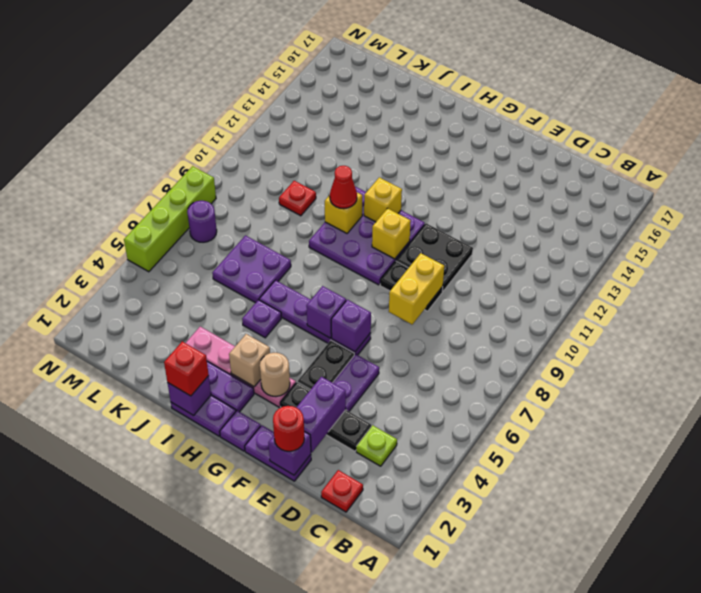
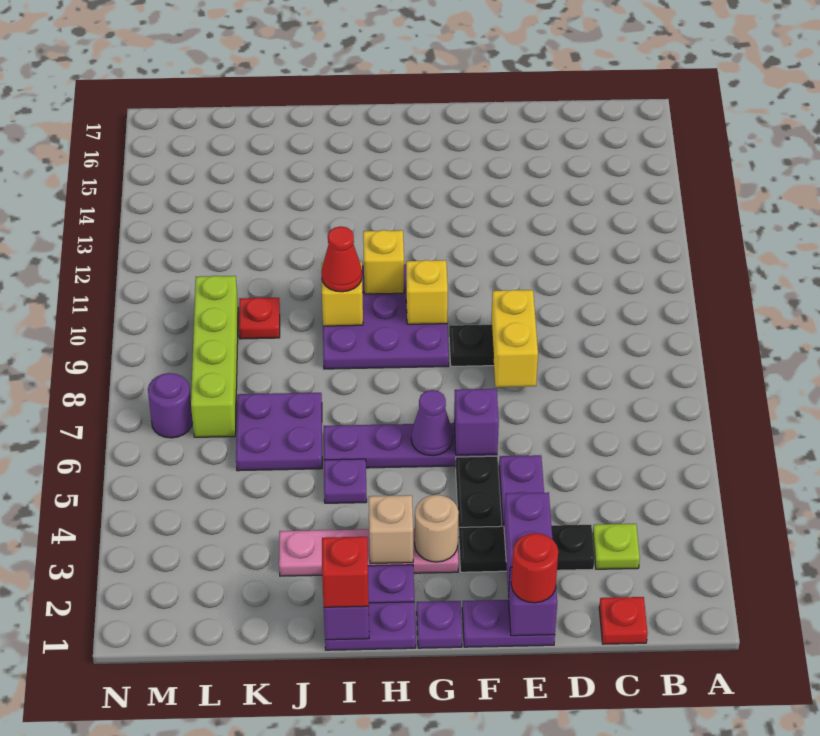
black plate E10:F11 level 1 -> none
purple brick G6 level 2 -> purple cone G6 level 2
lime brick N5:N8 level 1 -> lime brick L7:L10 level 1

